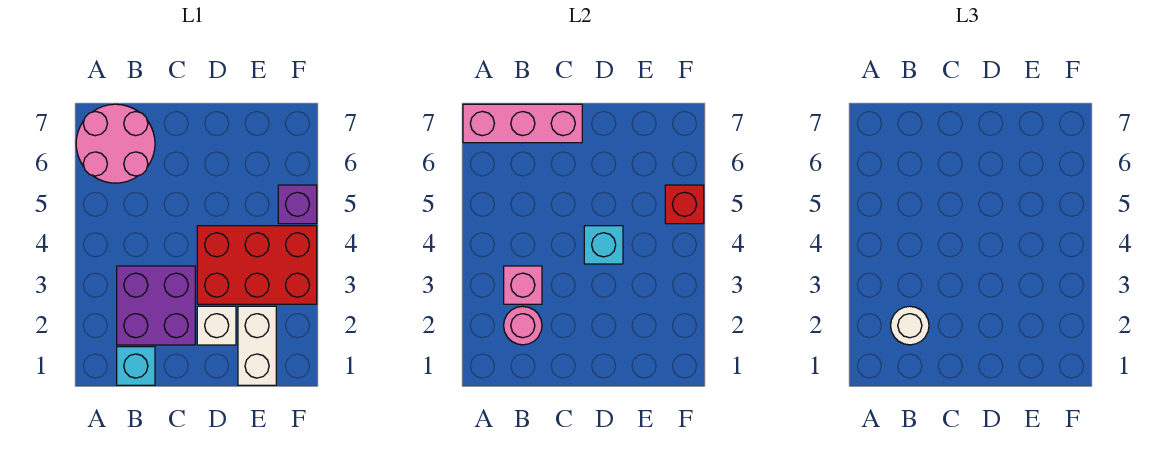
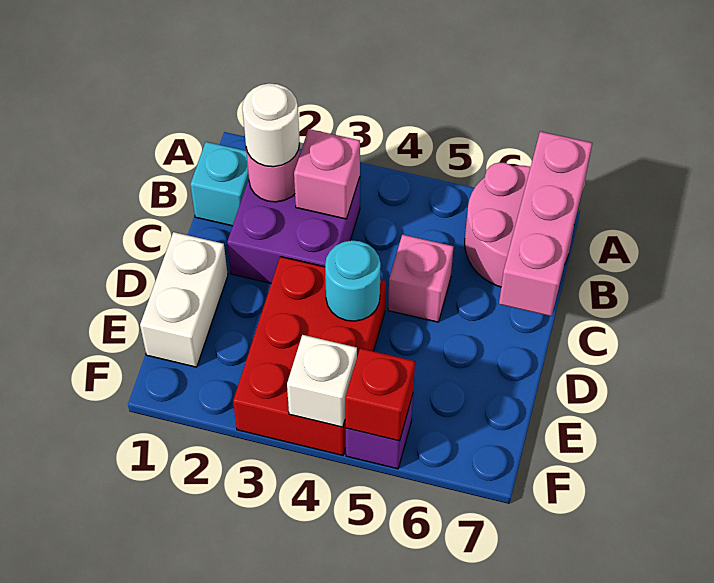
none -> pink brick C5 level 1
white brick D2 level 1 -> white brick F4 level 2
cyan brick D4 level 2 -> cyan round brick D4 level 2
white brick E1:E2 level 1 -> white brick D1:E1 level 1

